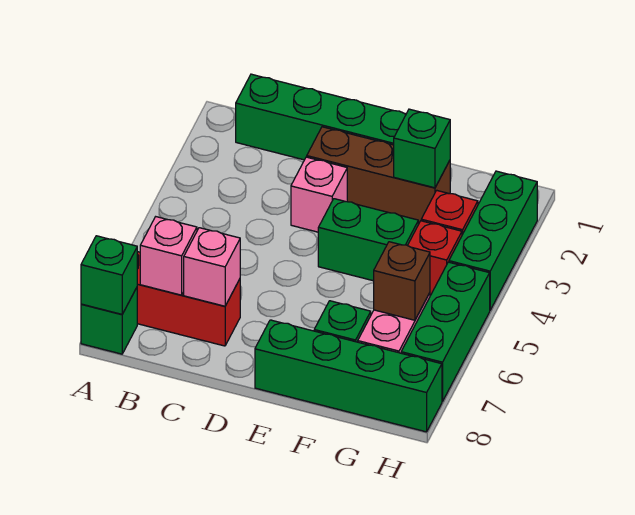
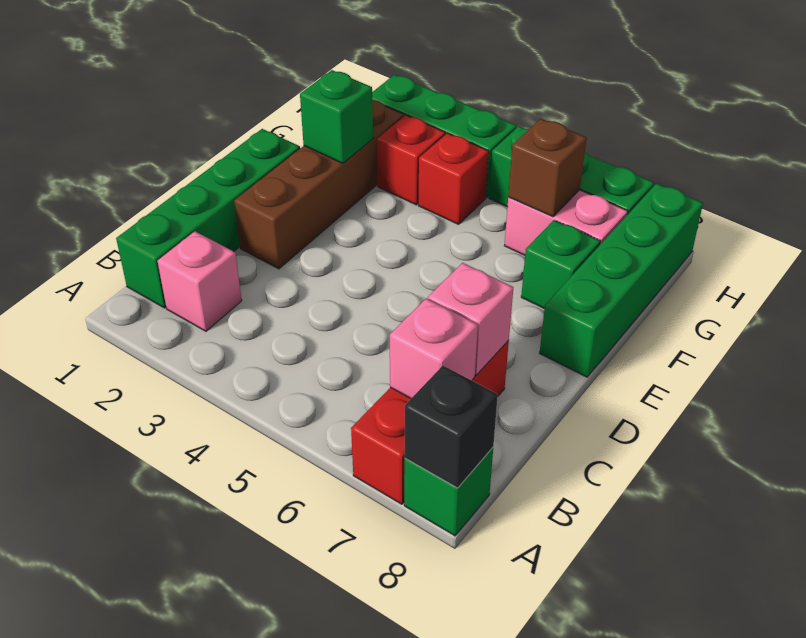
green brick A8 level 2 -> black brick A8 level 2
brown brick D2:F2 level 1 -> brown brick D2:G2 level 1
pink brick D3 level 1 -> pink brick B2 level 1
green brick E4:F4 level 1 -> none

